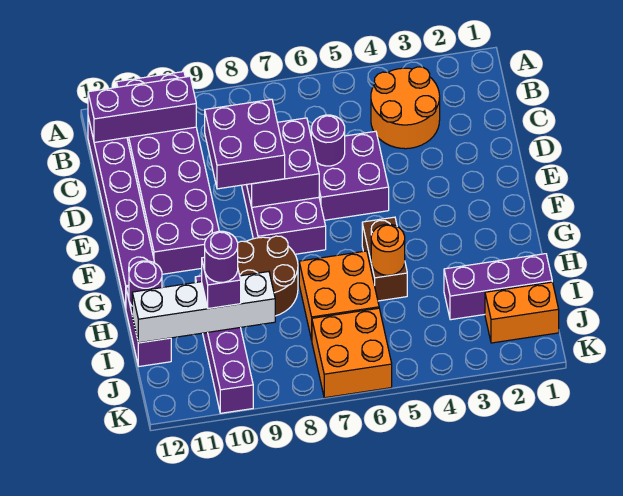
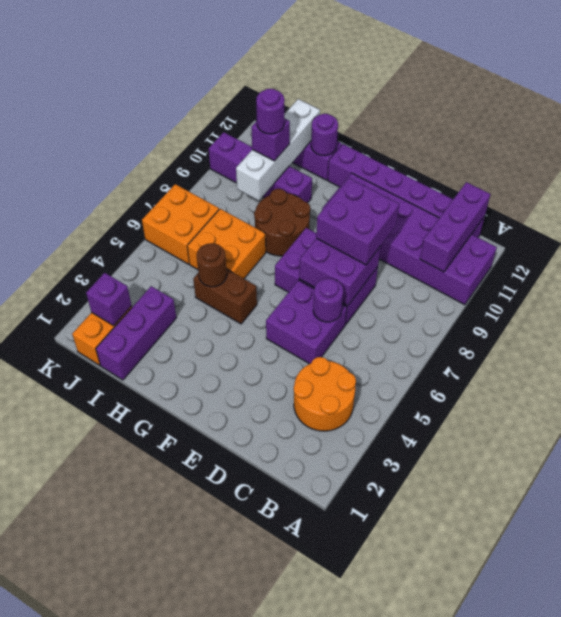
orange round brick H5 level 2 -> brown round brick H5 level 2
none -> purple brick J2 level 2

